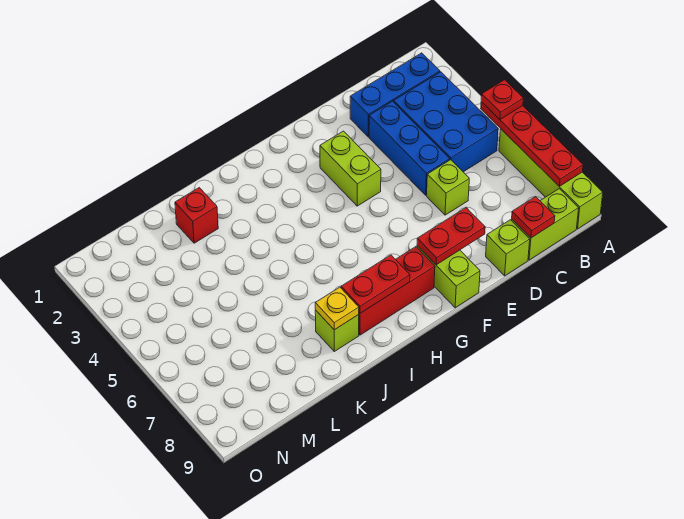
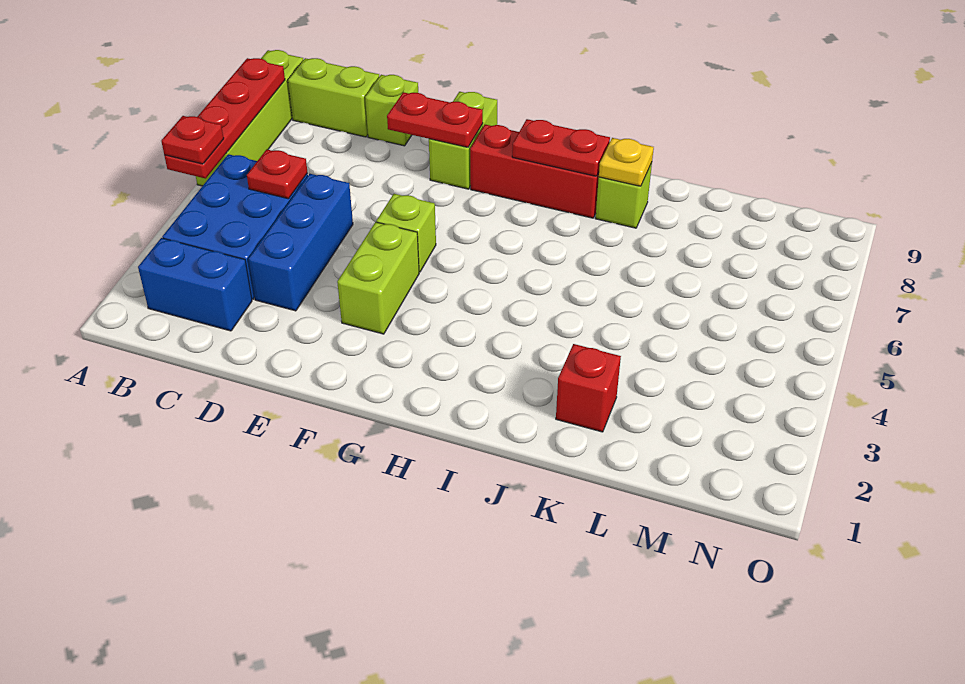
blue brick B2:D2 level 1 -> blue brick B2:C2 level 1
red plate C9 level 2 -> red plate C5 level 2
lime brick D6 level 1 -> lime brick F5 level 1

